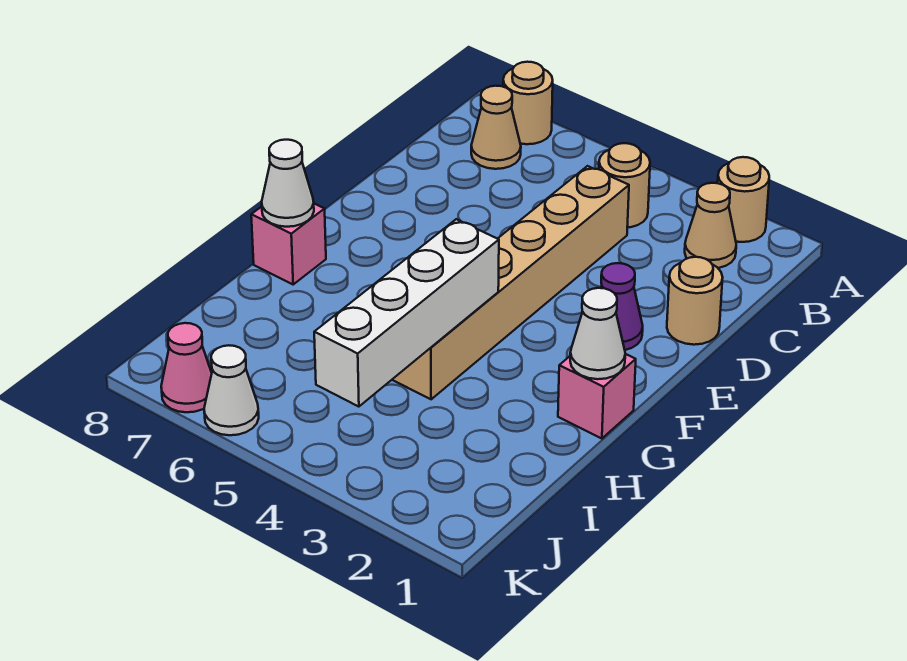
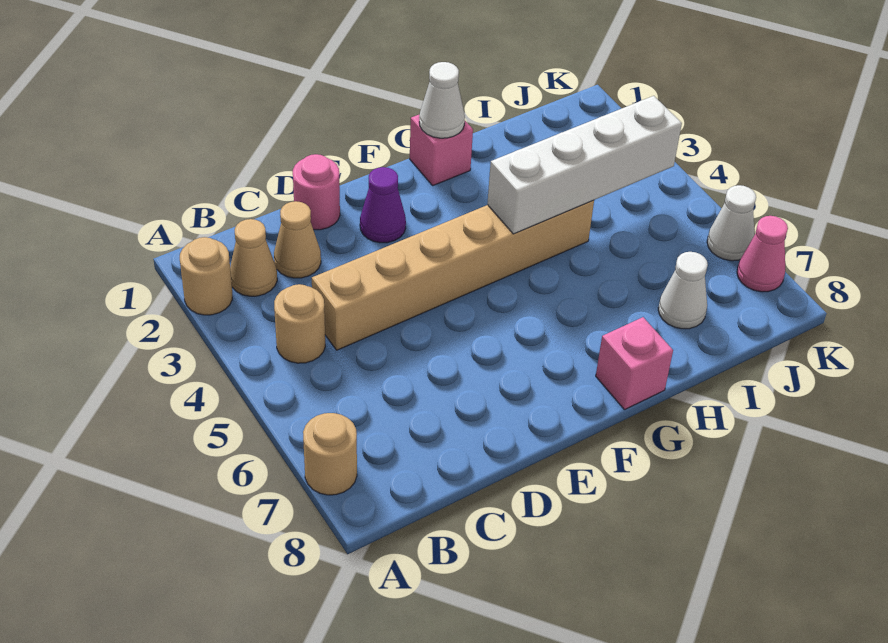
tan cone B7 level 1 -> tan cone C2 level 1
tan round brick D1 level 1 -> pink round brick D1 level 1
white cone G8 level 2 -> white cone I7 level 1

